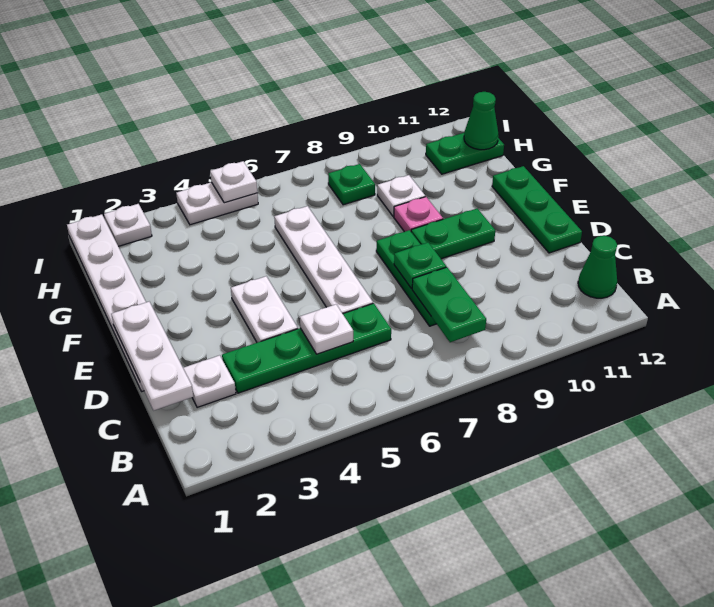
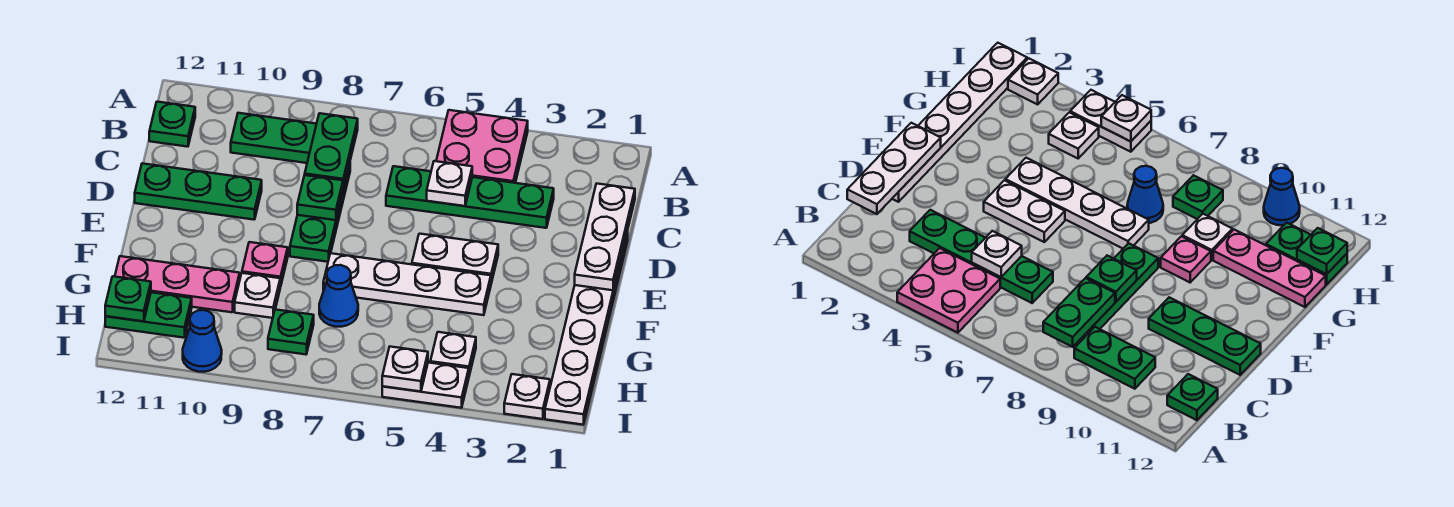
none -> pink plate A4:B5 level 1
green cone B12 level 1 -> green plate B12 level 1
white plate C2 level 1 -> white plate H4 level 1
white plate D4:E4 level 1 -> white plate E4:E5 level 1
white plate D6:G6 level 1 -> white plate F4:F7 level 1
green plate D12:F12 level 1 -> green plate D10:D12 level 1
green plate E9:E10 level 1 -> green plate B9:B10 level 1
none -> blue cone G7 level 1
none -> pink plate G10:G12 level 1
green cone H12 level 2 -> green plate H12 level 2
none -> blue cone I10 level 1

